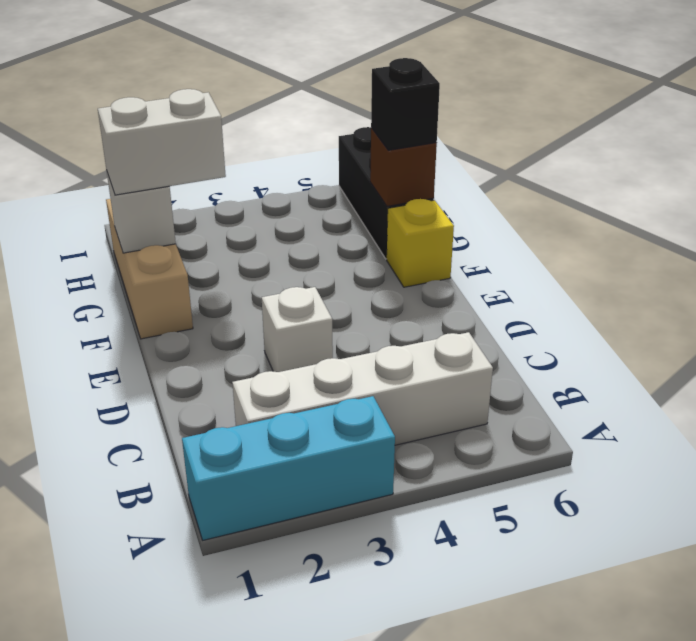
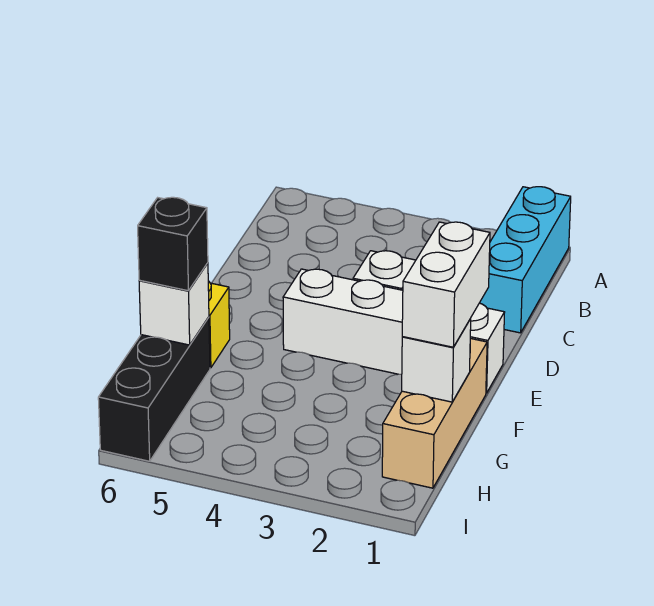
cyan brick A1:A3 level 1 -> cyan brick A1:C1 level 1
white brick B2:B5 level 1 -> white brick E1:E4 level 1
white brick G1:G2 level 3 -> white brick F1:G1 level 3
brown brick G6 level 2 -> white brick G6 level 2

